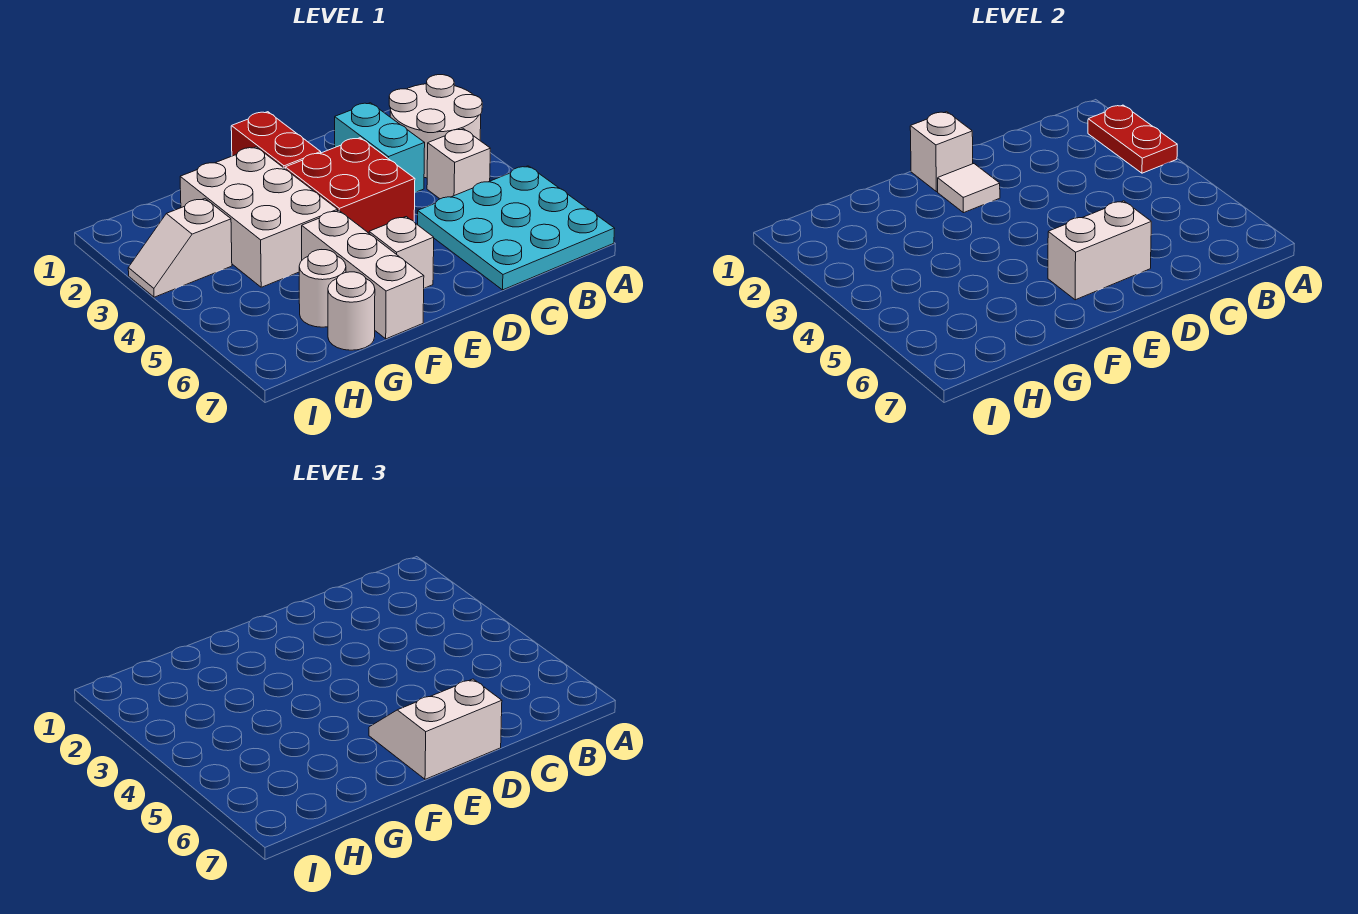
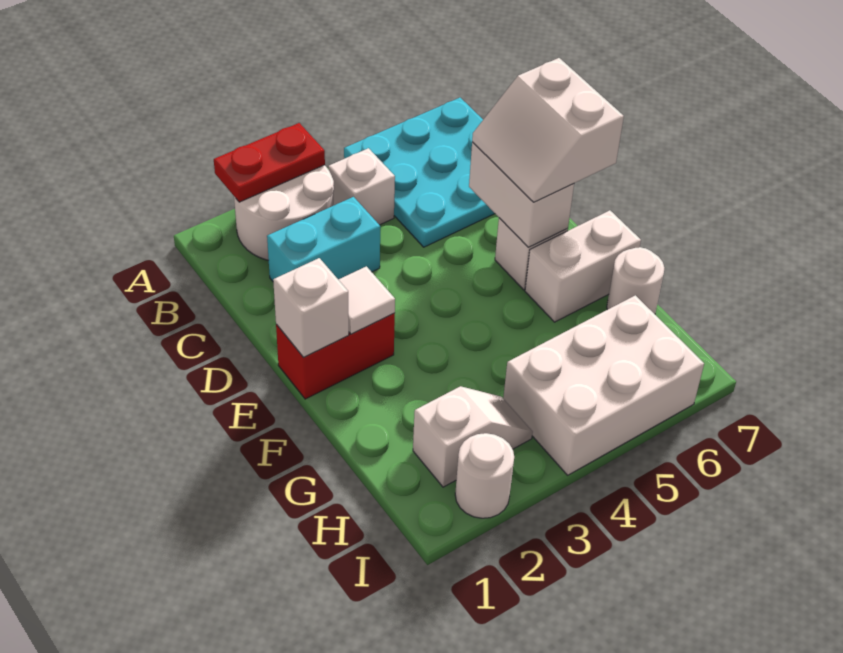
red brick D3:E4 level 1 -> none
white brick F2:G4 level 1 -> white brick H4:I6 level 1
white brick F5:F7 level 1 -> white brick F6:F7 level 1
white round brick G6 level 1 -> white round brick I2 level 1
white slope H3:I3 level 1 top H -> white slope H2:H3 level 1 top 2

